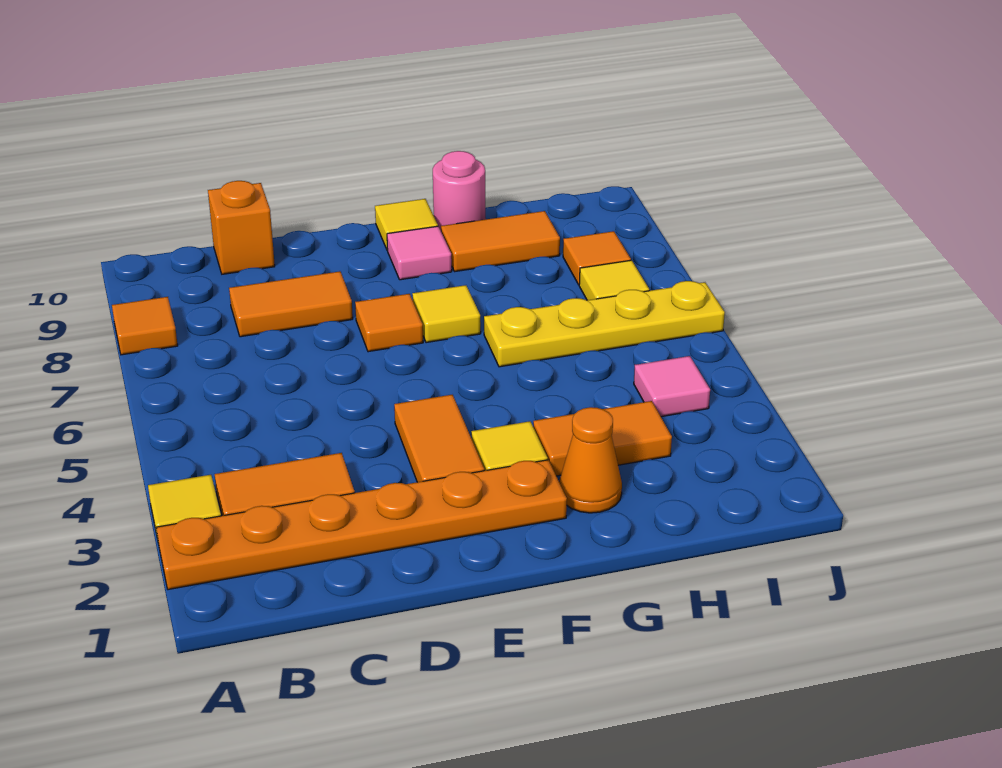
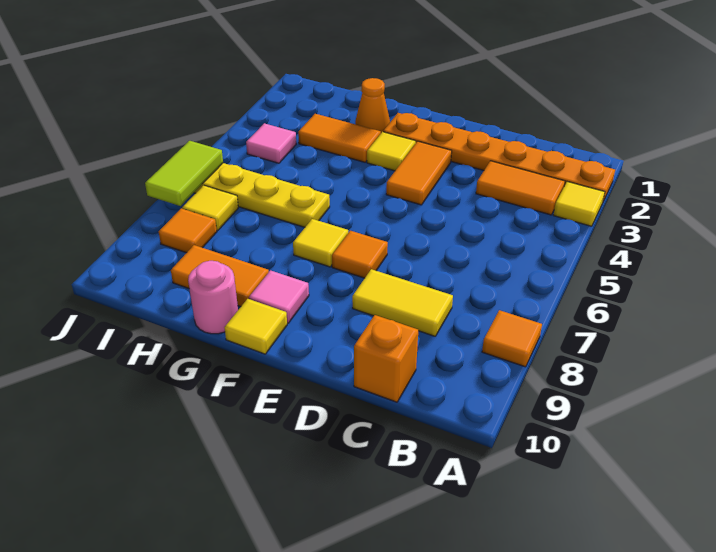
orange tile C8:D8 level 1 -> yellow tile C8:D8 level 1
none -> lime tile J6:J7 level 2

